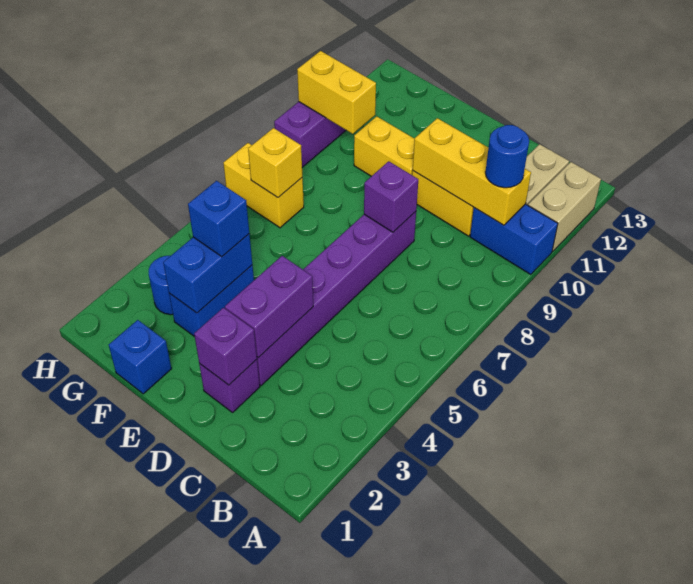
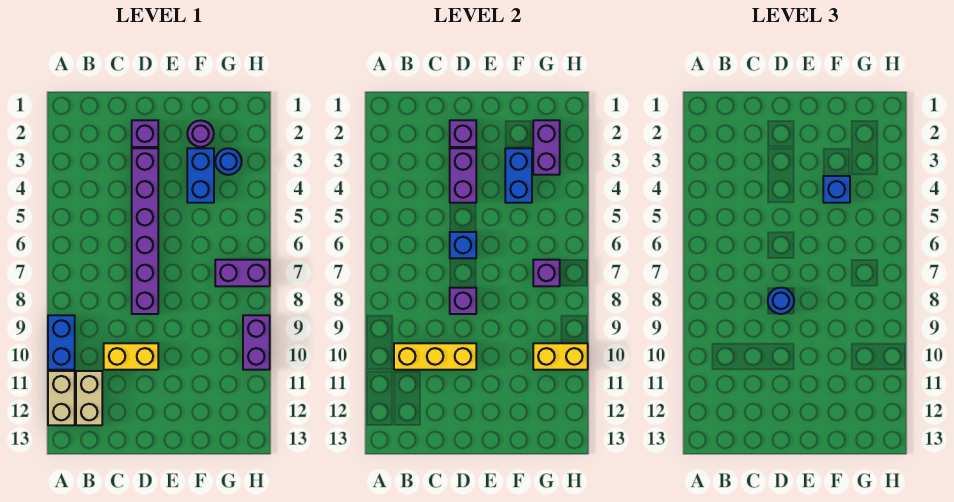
blue brick A10:B10 level 1 -> blue brick A9:A10 level 1
blue round brick B10 level 3 -> blue round brick D8 level 3
yellow brick E10:F10 level 1 -> none
blue brick F1 level 1 -> blue brick D6 level 2
none -> purple round brick F2 level 1
none -> purple brick G2:G3 level 2
yellow brick G7:H7 level 1 -> purple brick G7:H7 level 1
yellow brick G7 level 2 -> purple brick G7 level 2

